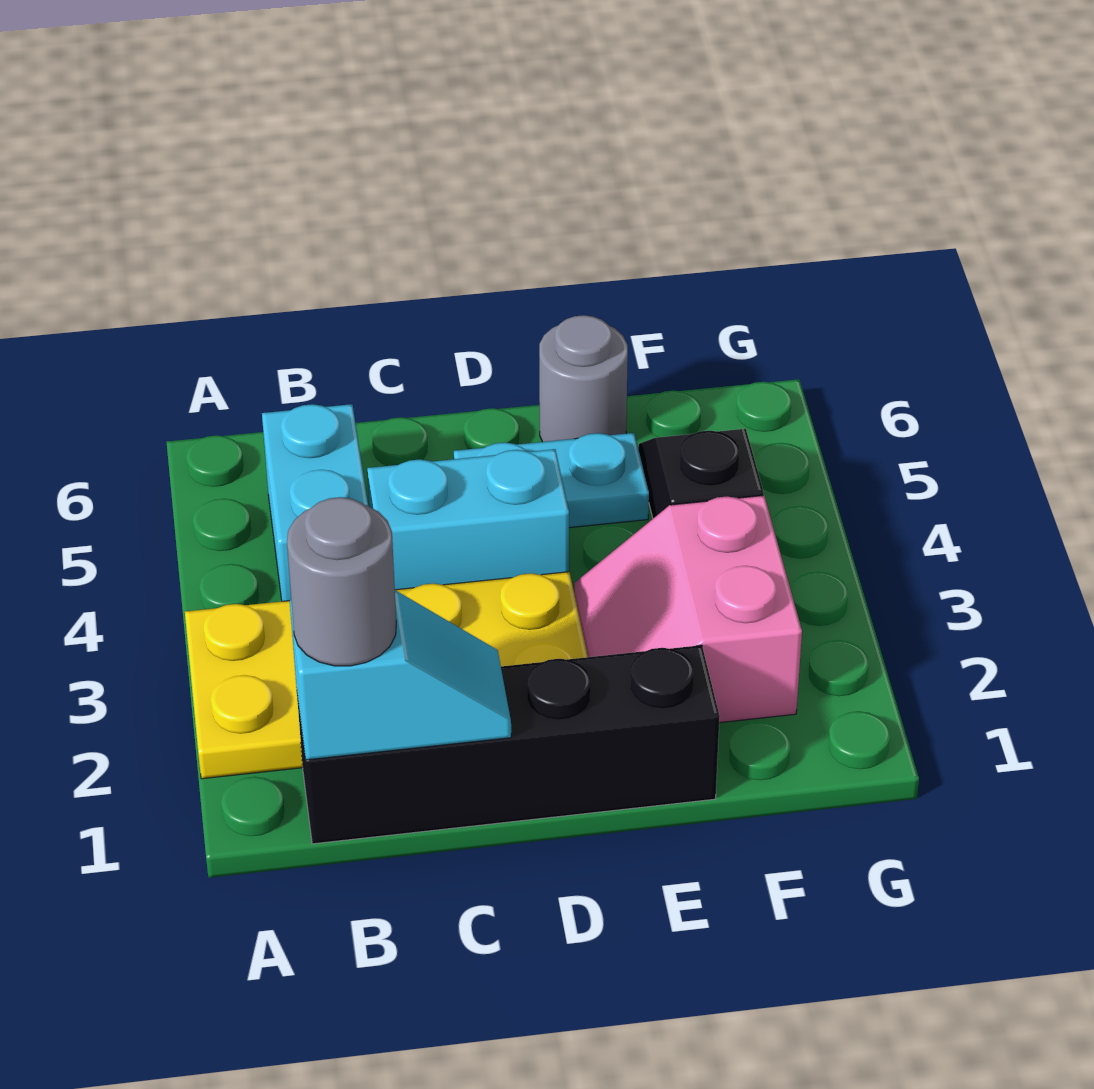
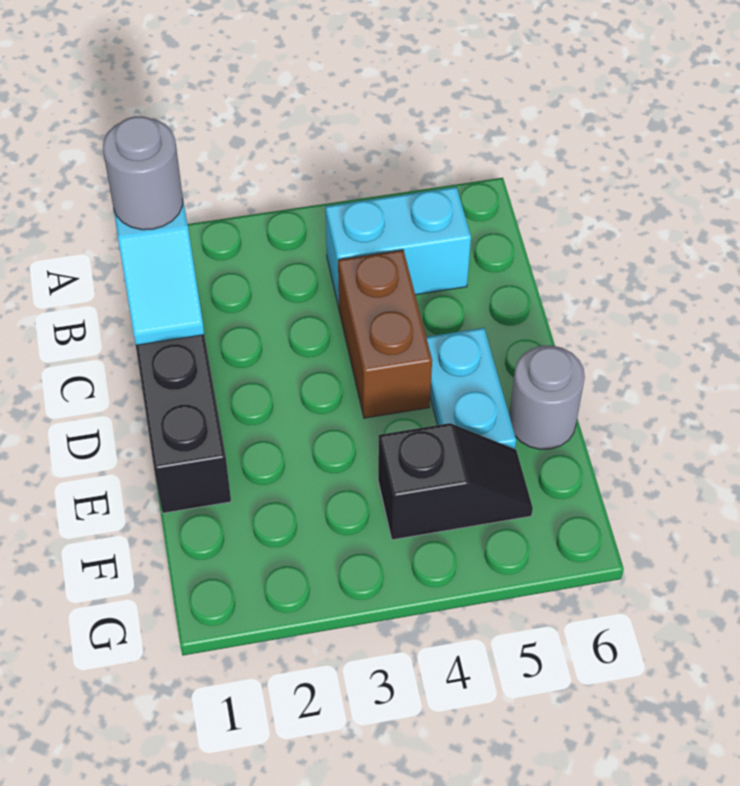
yellow plate A2:D3 level 1 -> none
cyan brick C4:D4 level 1 -> brown brick C4:D4 level 1
pink slope E2:F3 level 1 top F -> none

